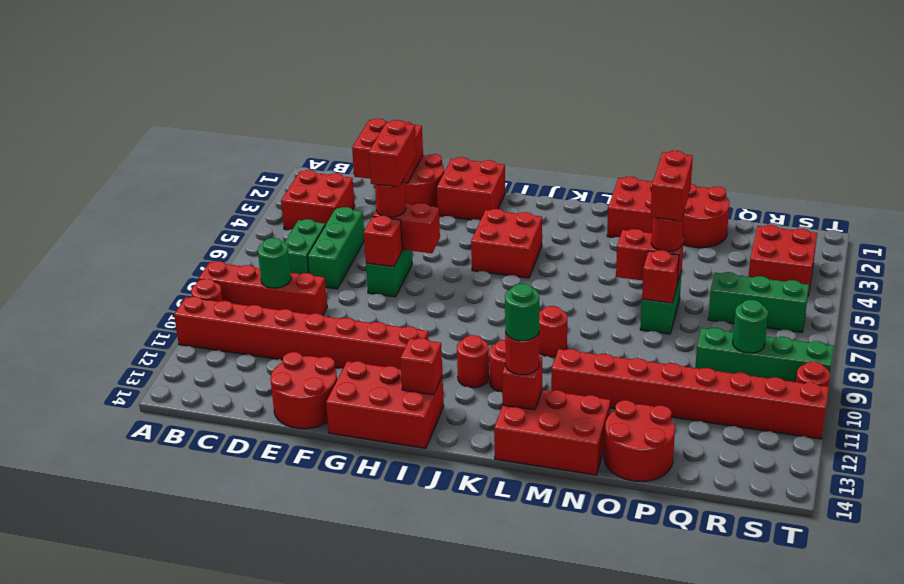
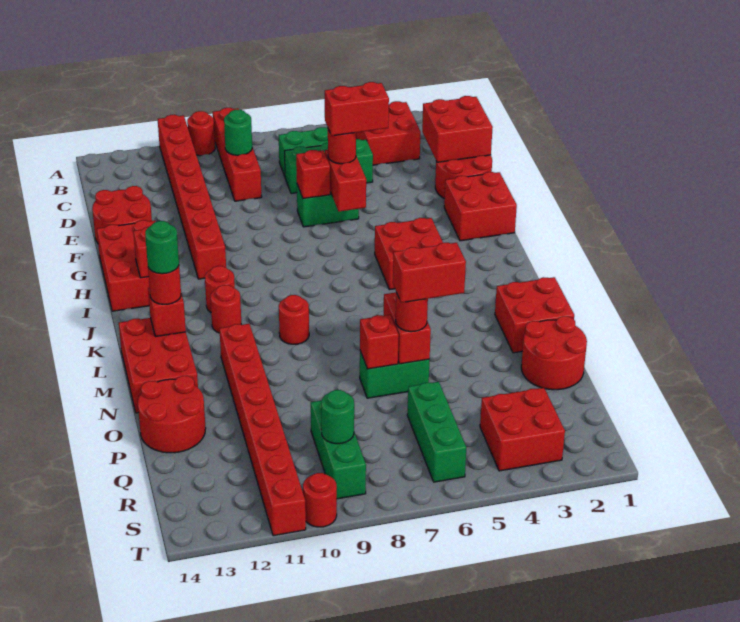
green brick Q9:T9 level 1 -> green brick Q9:S9 level 1

